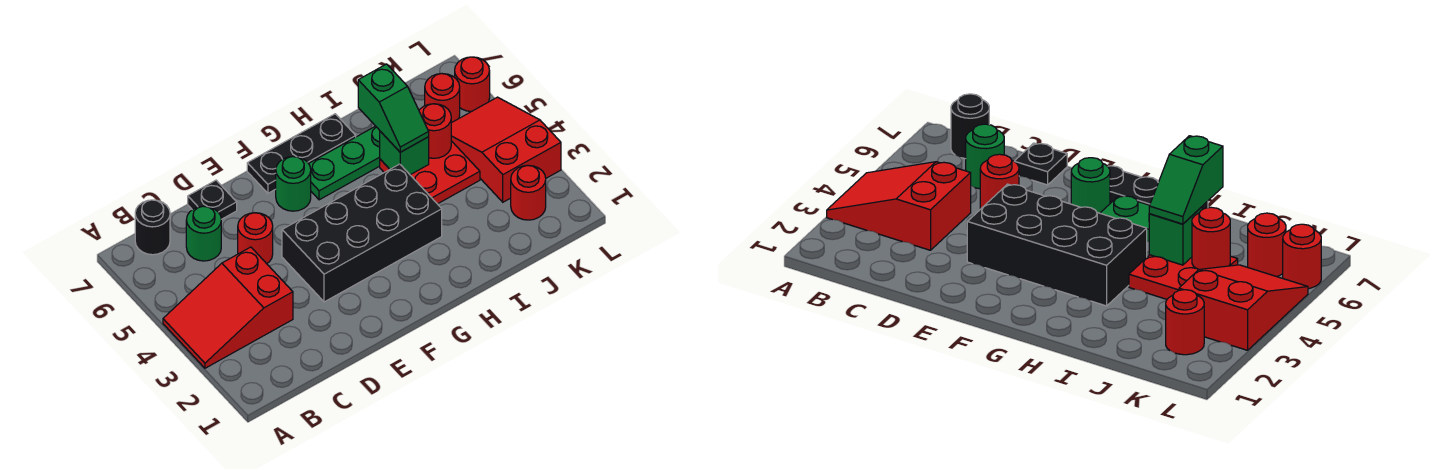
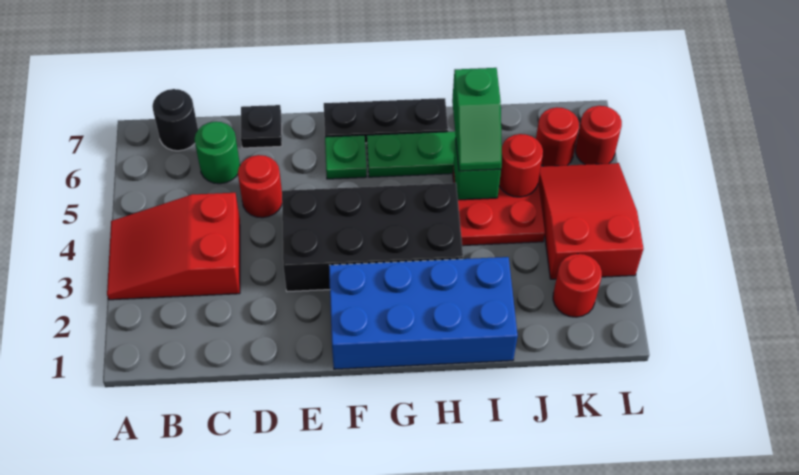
none -> blue brick F1:I2 level 1
green round brick F6 level 1 -> green plate F6 level 1

